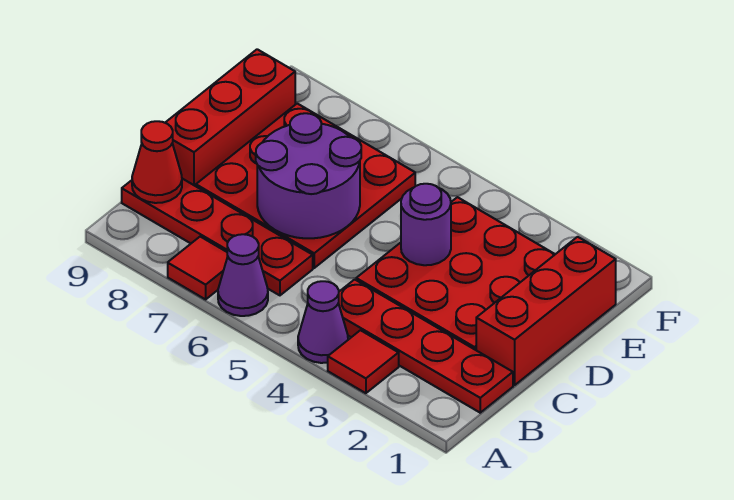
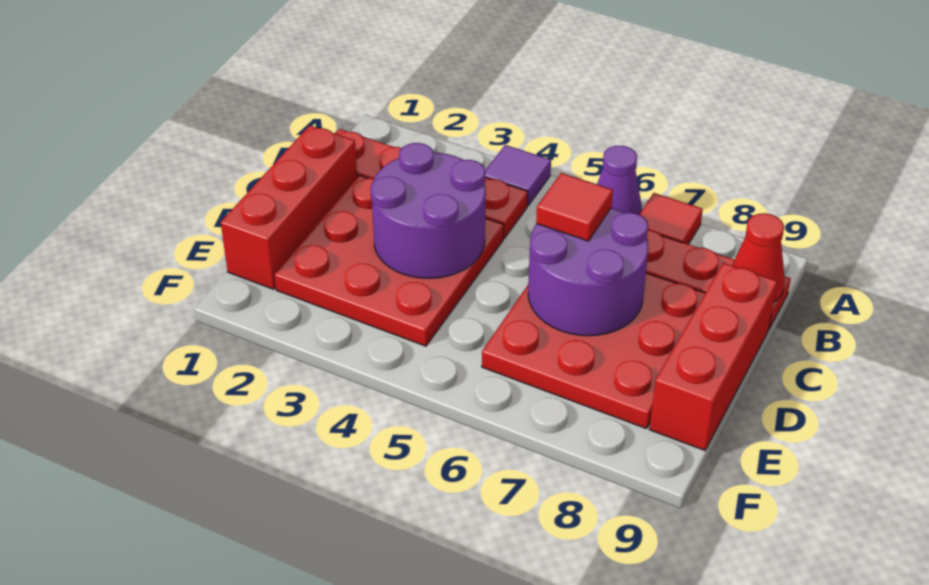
red tile A3 level 1 -> red tile C6 level 3
purple cone A4 level 1 -> purple tile A4 level 1
purple round brick D4 level 2 -> purple round brick C3:D4 level 2

